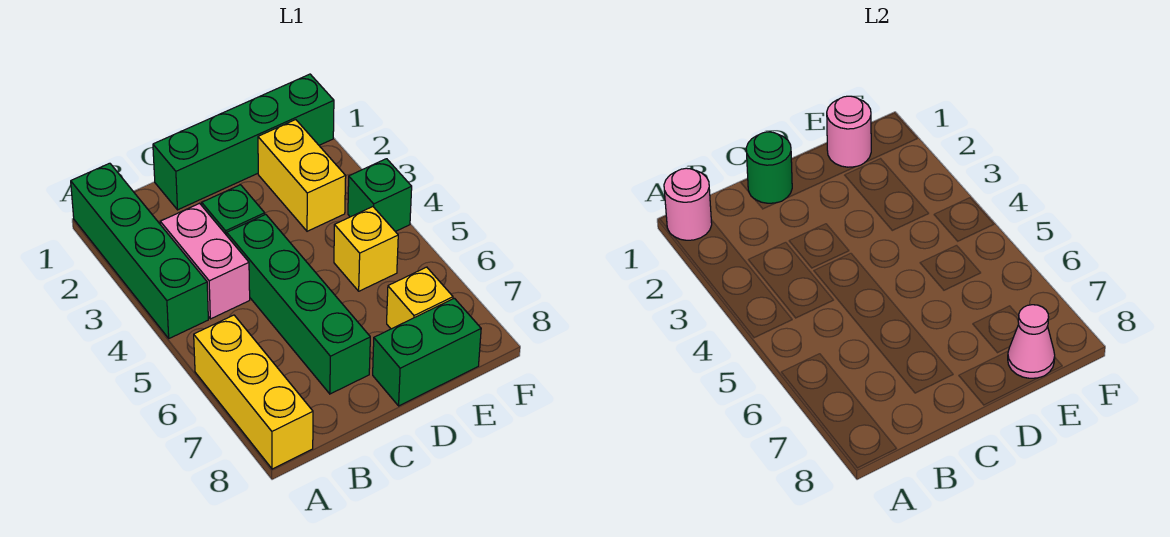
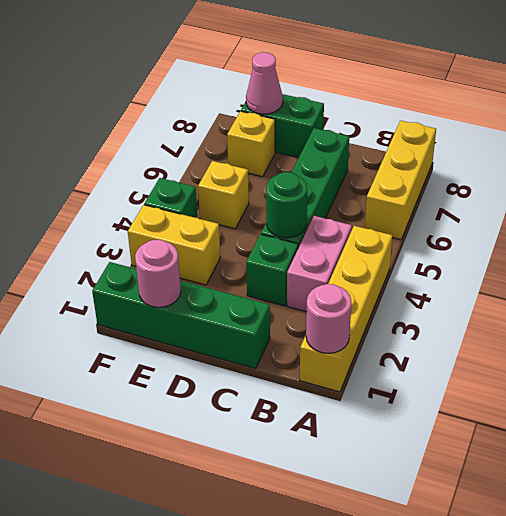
green brick A1:A4 level 1 -> yellow brick A1:A4 level 1
green round brick C1 level 2 -> green round brick C4 level 2
yellow brick E2:E3 level 1 -> yellow brick E3:F3 level 1

